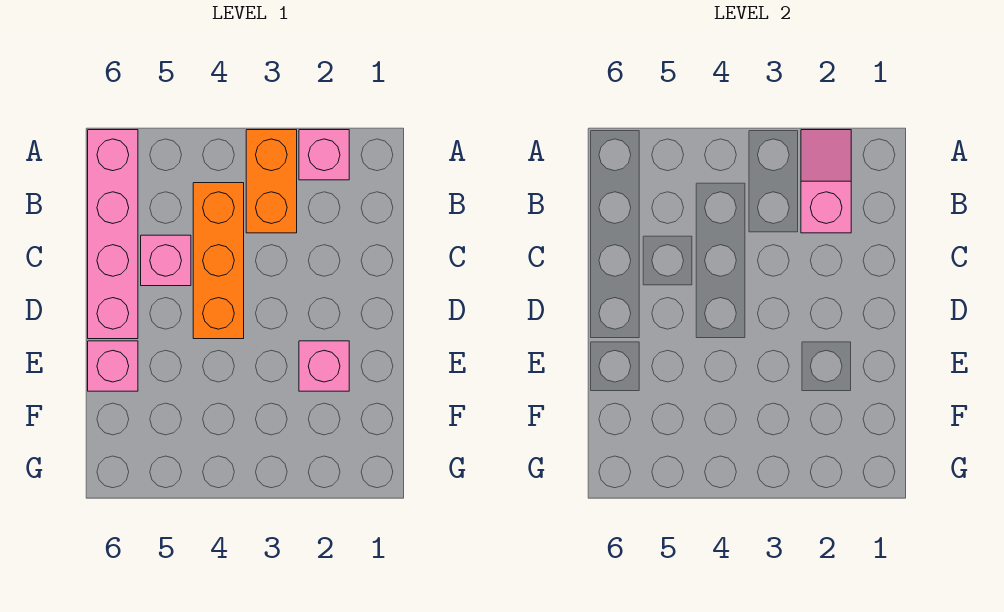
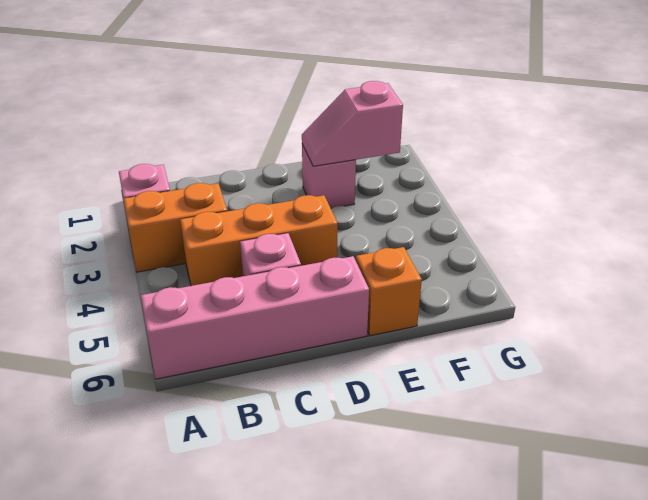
pink slope A2:B2 level 2 top B -> pink slope E2:F2 level 2 top F
pink brick E6 level 1 -> orange brick E6 level 1

